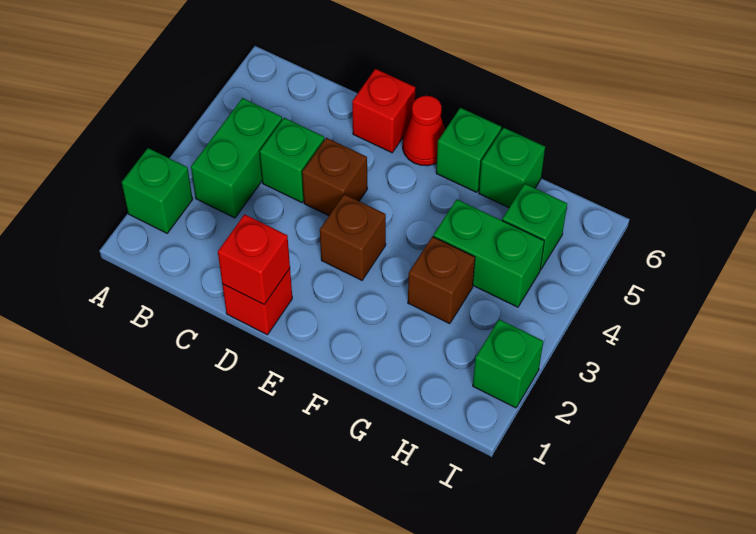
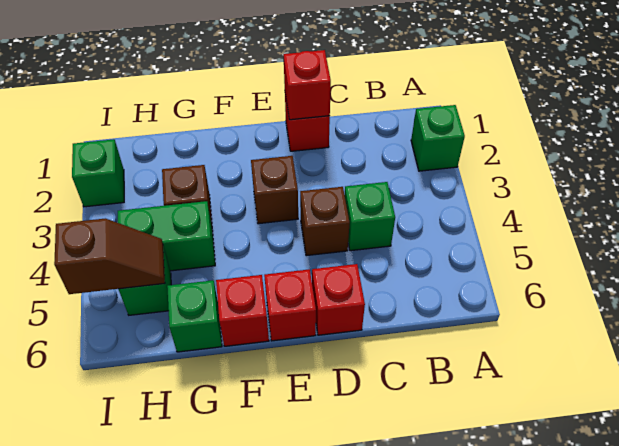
green brick B3:B4 level 1 -> none
red cone E6 level 1 -> red brick E6 level 1
green brick F6 level 1 -> red brick F6 level 1
none -> brown slope H5:I5 level 2 top I

